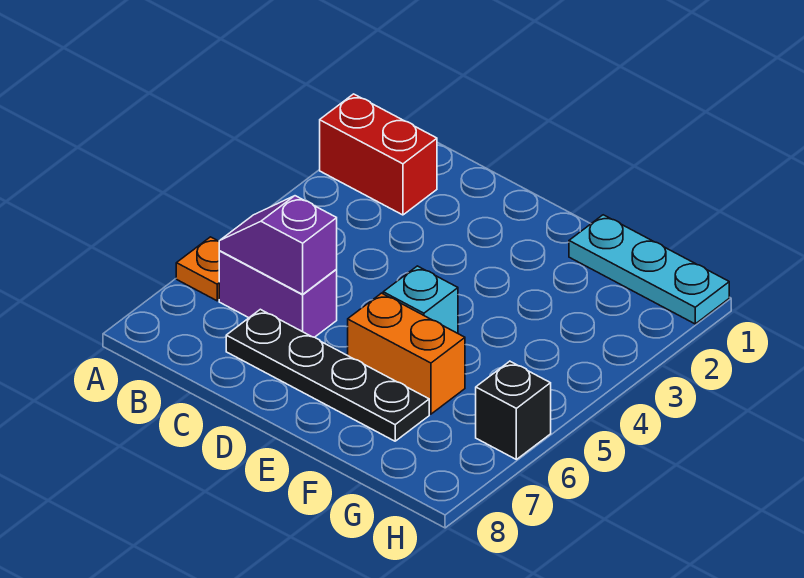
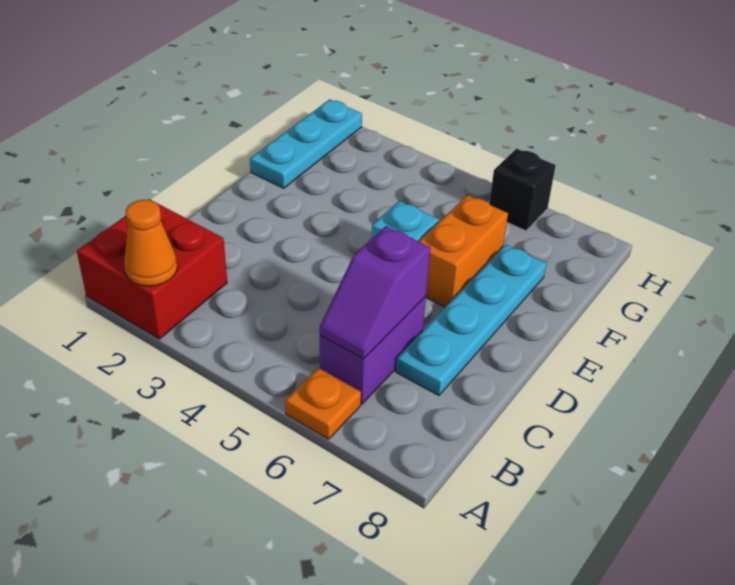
red brick A2:B2 level 1 -> red brick A1:B2 level 1
none -> orange cone A2 level 2
black plate C7:F7 level 1 -> cyan plate C7:F7 level 1

